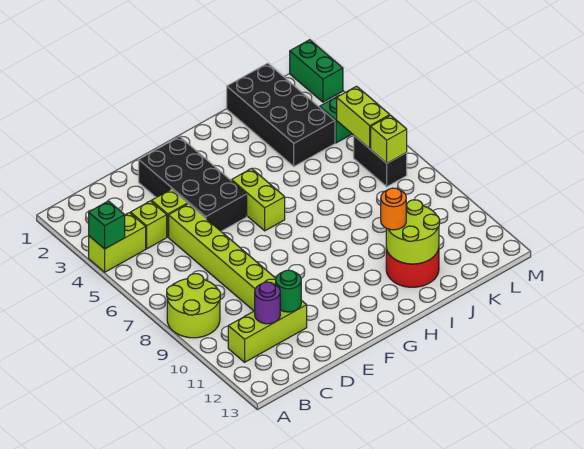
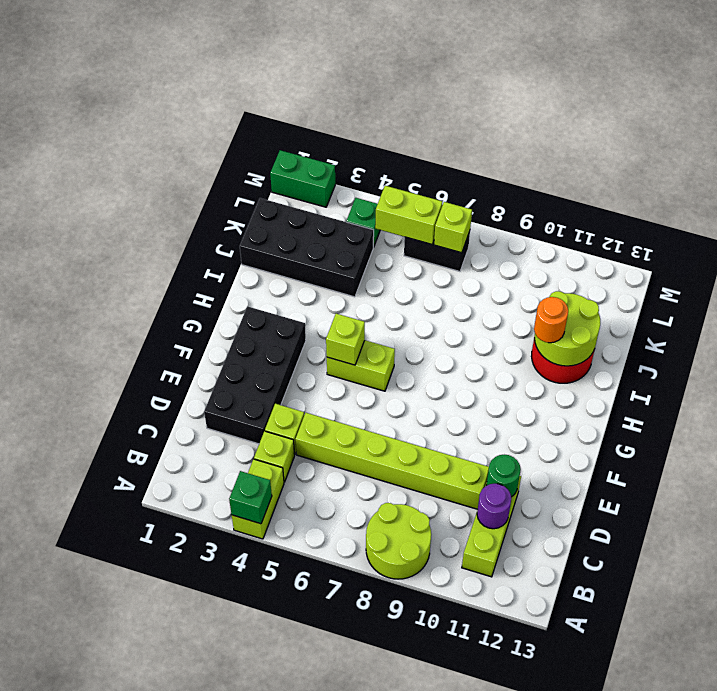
black brick E2:F5 level 1 -> black brick D2:G3 level 1
none -> lime brick G5 level 2

